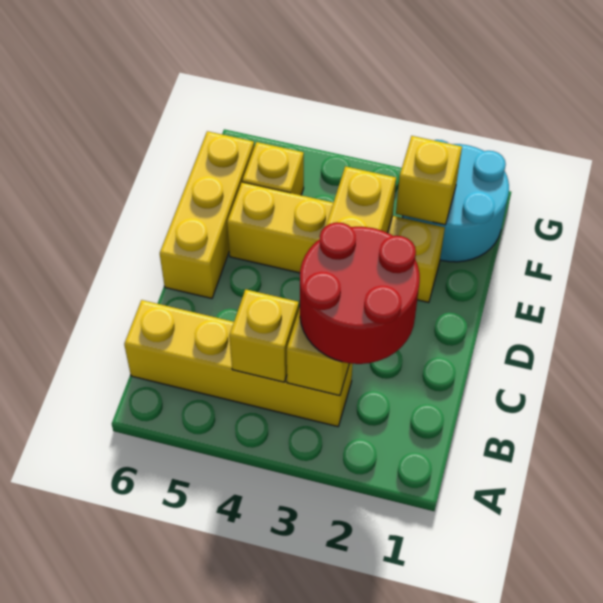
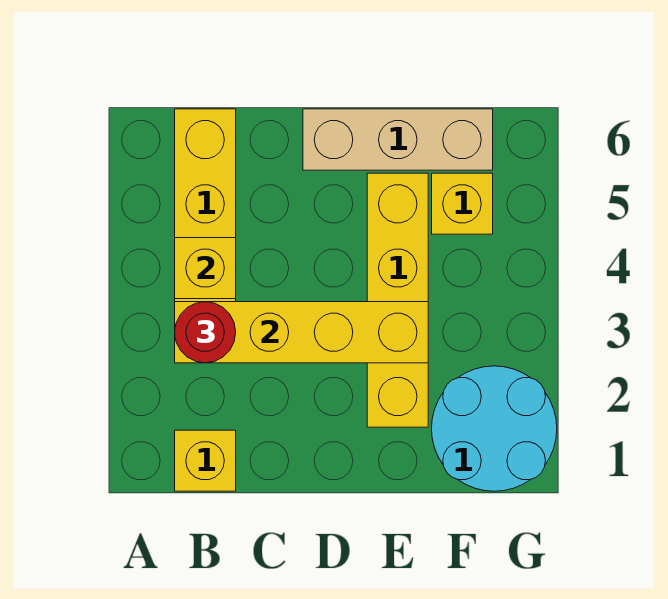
red round brick B2:C3 level 3 -> red round brick B3 level 3
yellow brick D6:F6 level 1 -> tan brick D6:F6 level 1
yellow brick F2 level 2 -> yellow brick B1 level 1

